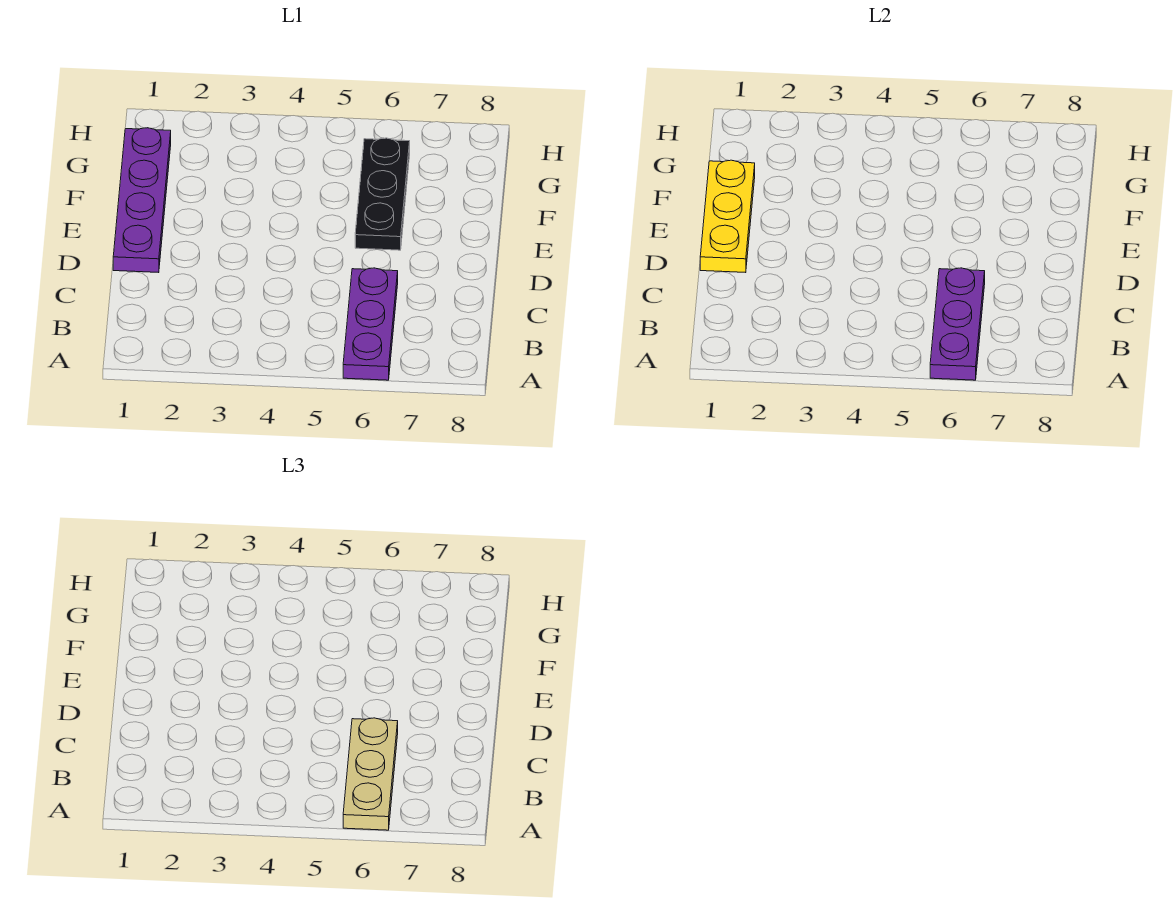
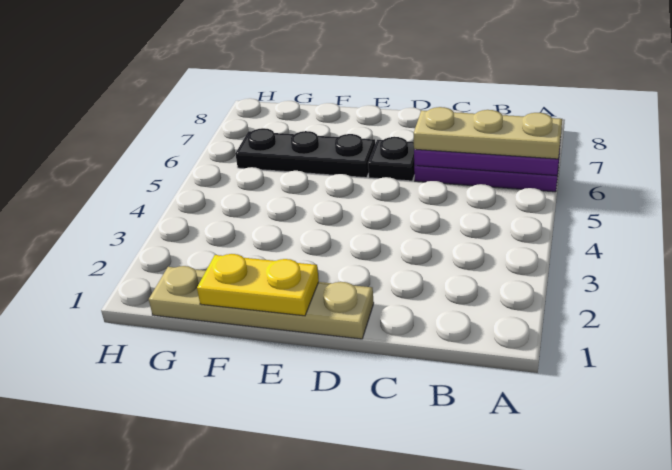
purple plate D1:G1 level 1 -> tan plate D1:G1 level 1
yellow plate D1:F1 level 2 -> yellow plate E1:F1 level 2
none -> black plate D6 level 1

